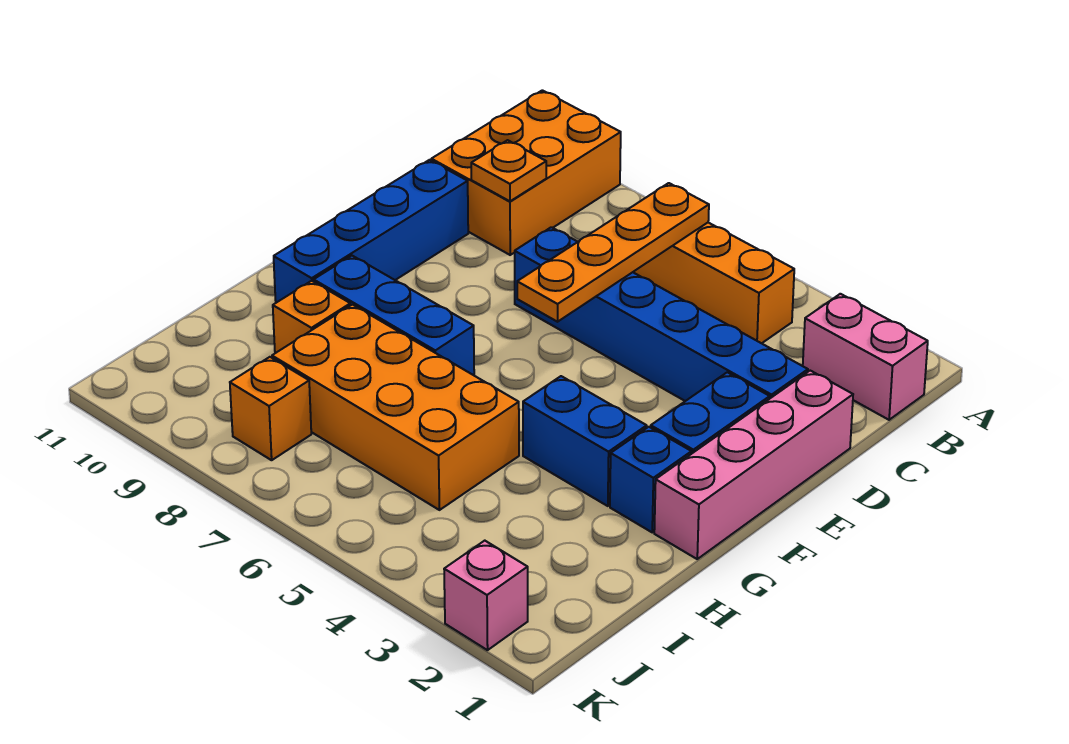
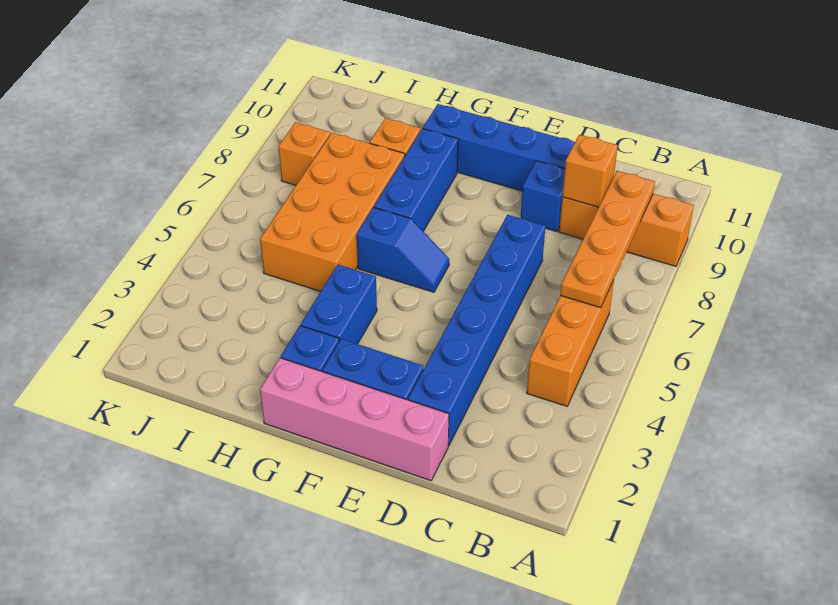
orange brick A9:C10 level 1 -> orange brick A9:C9 level 1
pink brick B1:B2 level 1 -> none
orange plate B6:E6 level 2 -> orange plate B6:B9 level 2
orange plate C9 level 2 -> orange brick C9 level 2
none -> blue brick D9 level 1
none -> blue slope F6:G6 level 1 top G
pink brick K2 level 1 -> none

